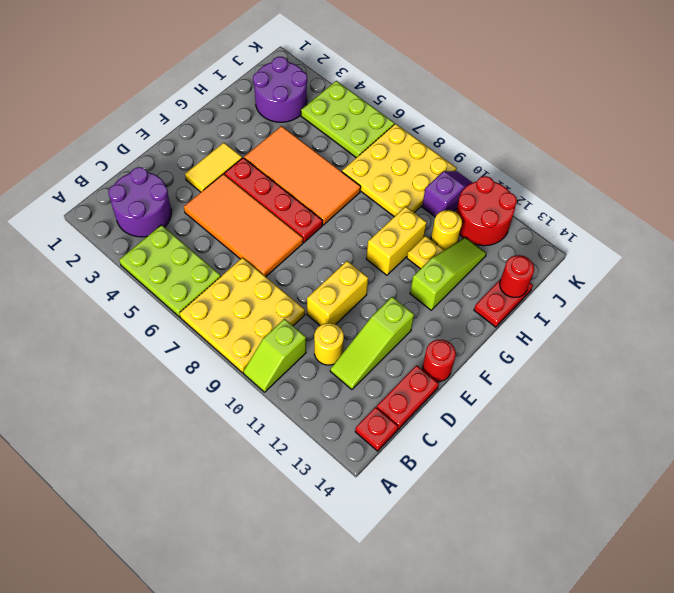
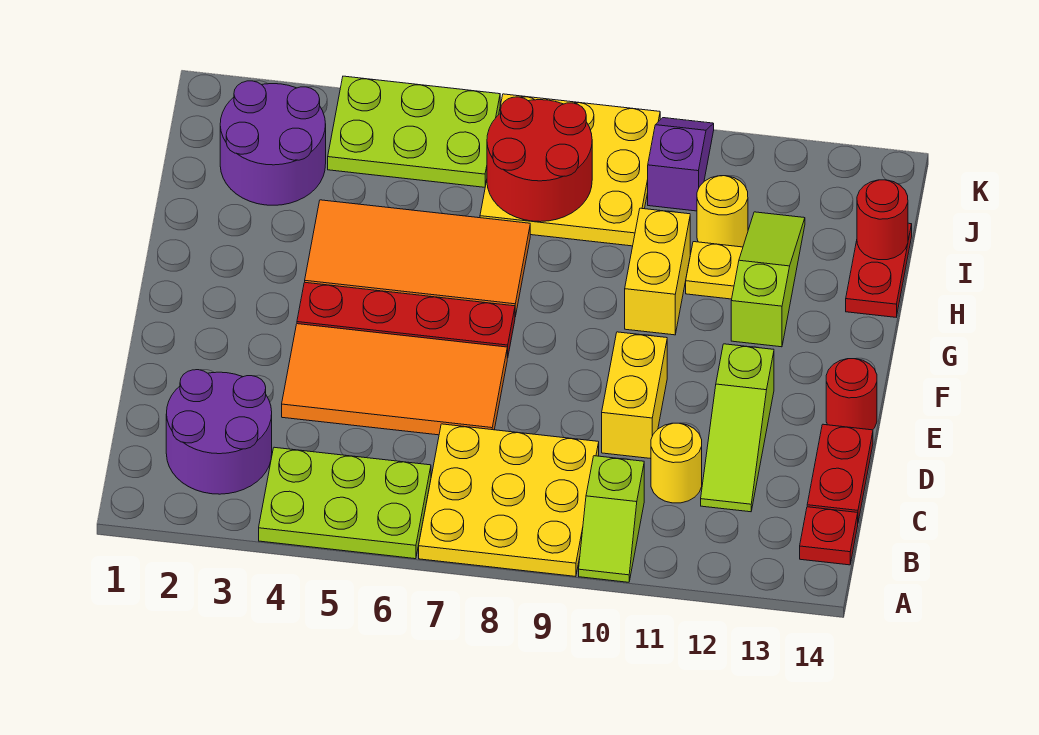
yellow tile E3:F3 level 1 -> none
red round brick J11:K12 level 1 -> red round brick I7:J8 level 2

